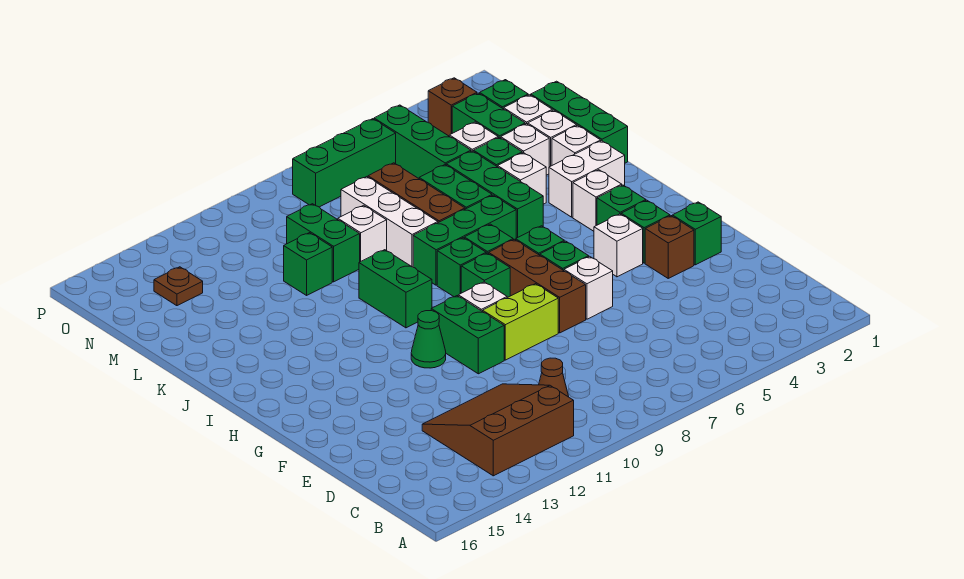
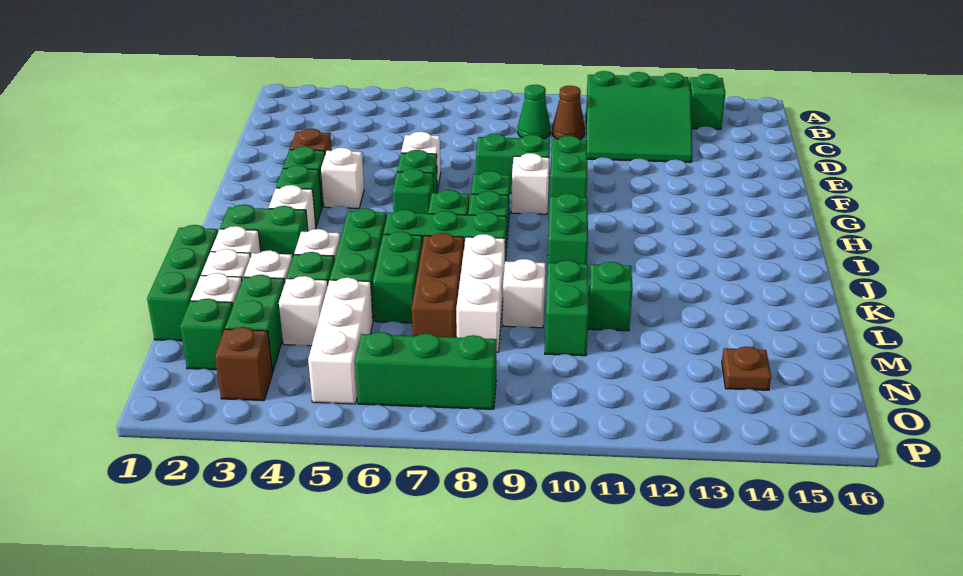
brown slope B11:D13 level 1 top B -> green slope B11:D13 level 1 top B
green brick F2 level 1 -> green brick B14 level 1
brown brick F7:H7 level 1 -> none
lime brick F8:F9 level 1 -> green brick F8:F9 level 1
green cone G11 level 1 -> green cone C9 level 1
white brick J2:J3 level 1 -> green brick J2:J3 level 1
green brick M5:O5 level 1 -> white brick M5:O5 level 1

